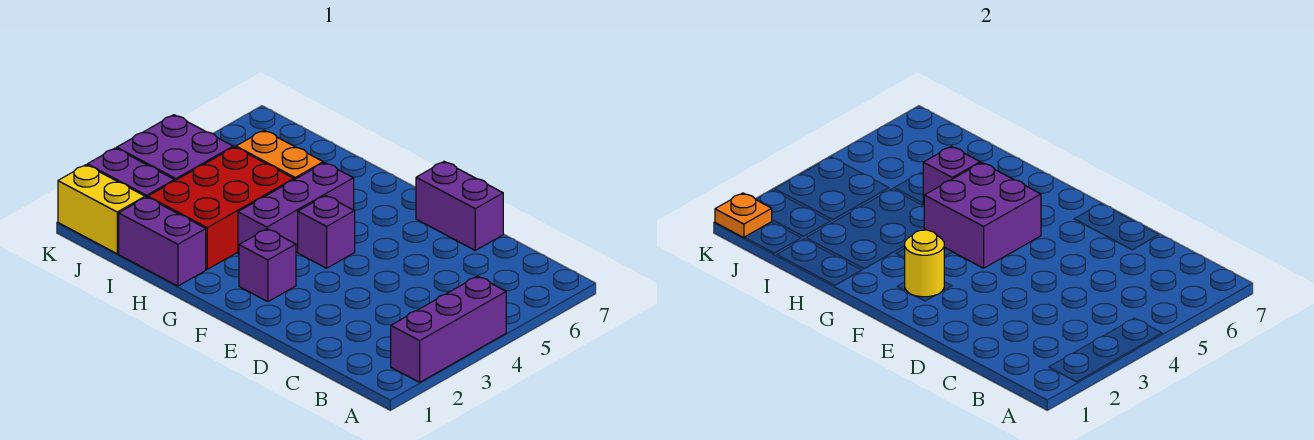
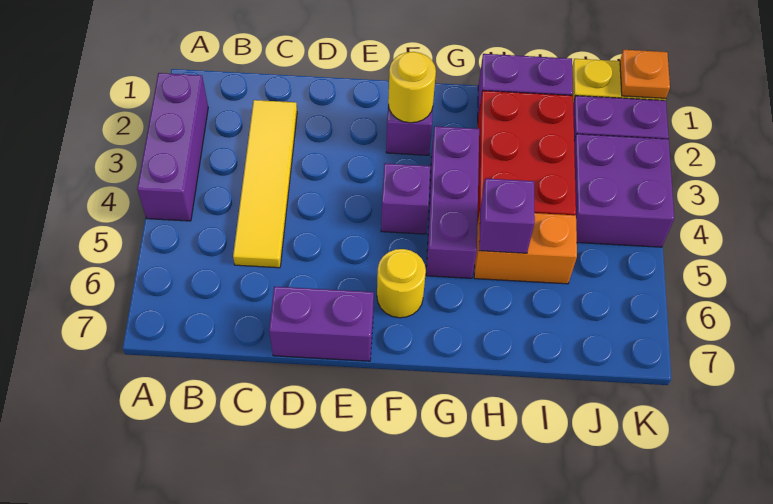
none -> yellow tile C2:C5 level 1
purple brick F4:G5 level 2 -> none
none -> yellow round brick F6 level 1

